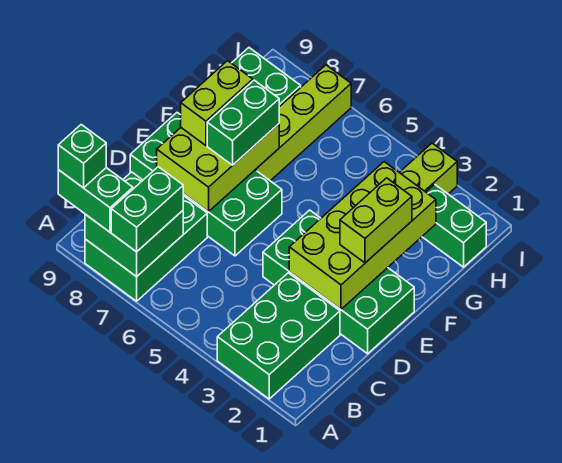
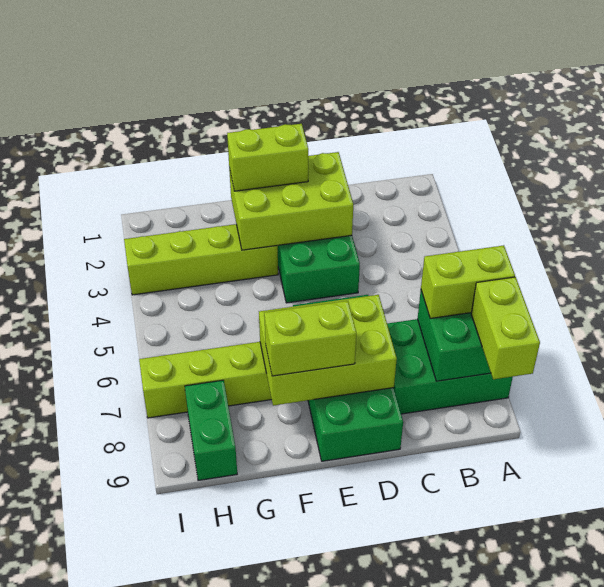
green brick A2:C3 level 1 -> none
green brick A7:B7 level 3 -> lime brick A7:B7 level 3
green brick A8:A9 level 3 -> lime brick A8:A9 level 3
green brick A9 level 4 -> none
lime brick D2:G3 level 2 -> lime brick D2:F3 level 2
green brick E7:F7 level 3 -> none
green brick H1:H2 level 1 -> none

